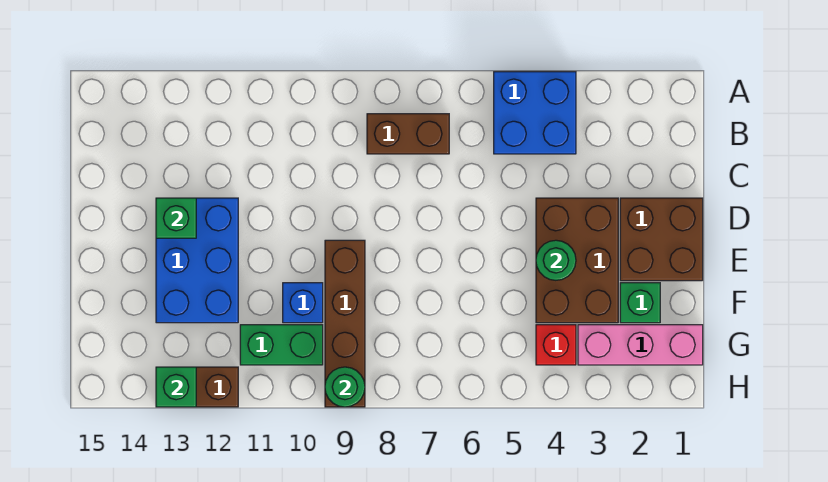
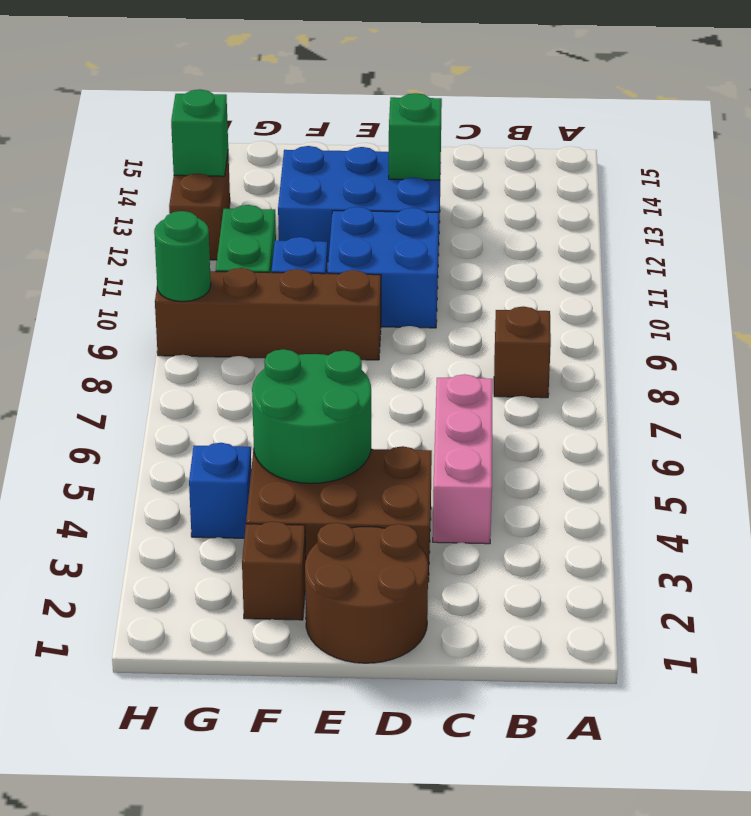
blue brick A4:B5 level 1 -> blue brick D10:E11 level 1
brown brick B7:B8 level 1 -> brown brick B8 level 1
brown brick D1:E2 level 1 -> brown round brick D1:E2 level 1
green round brick E4 level 2 -> green round brick E4:F5 level 2
green brick F2 level 1 -> brown brick F2 level 1
pink brick G1:G3 level 1 -> pink brick C4:C6 level 1
red brick G4 level 1 -> blue brick G4 level 1

